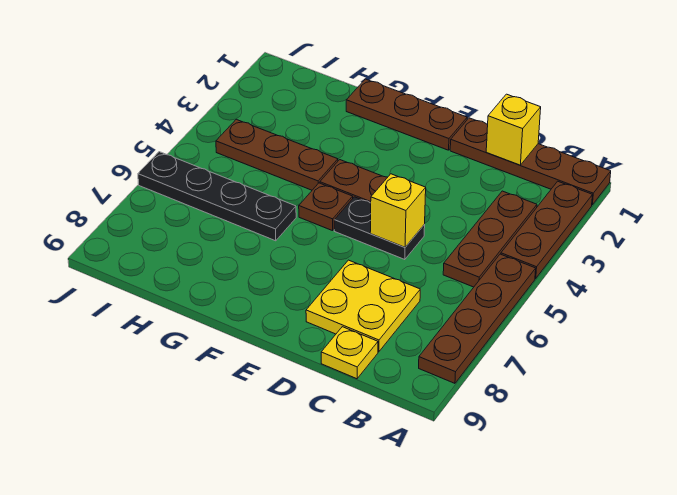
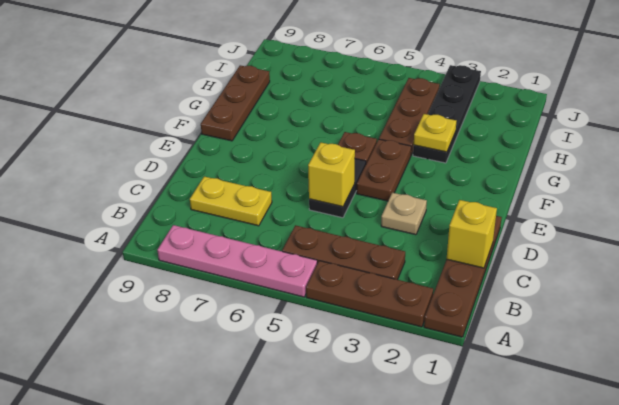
brown plate A5:A8 level 1 -> pink plate A5:A8 level 1
yellow plate C7:D8 level 1 -> yellow plate C7:C8 level 1
yellow plate C9 level 1 -> yellow plate G3 level 2
none -> tan plate D3 level 1
brown plate E1:G1 level 1 -> brown plate F9:H9 level 1
black plate G6:J6 level 1 -> black plate G3:J3 level 1

